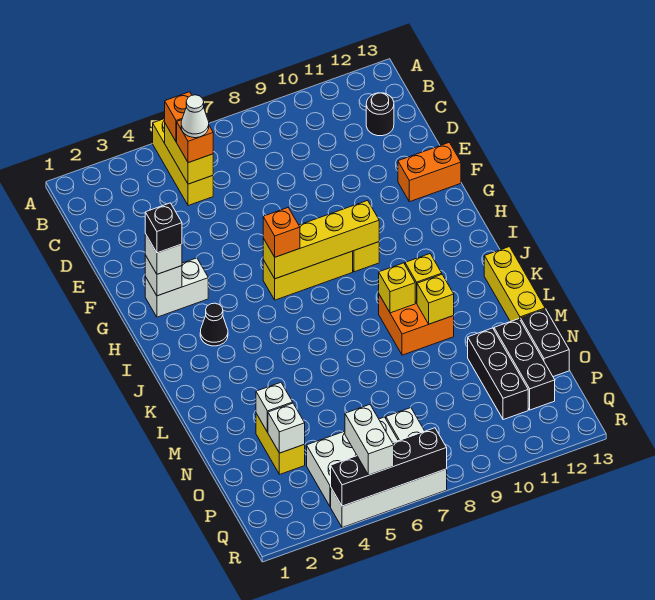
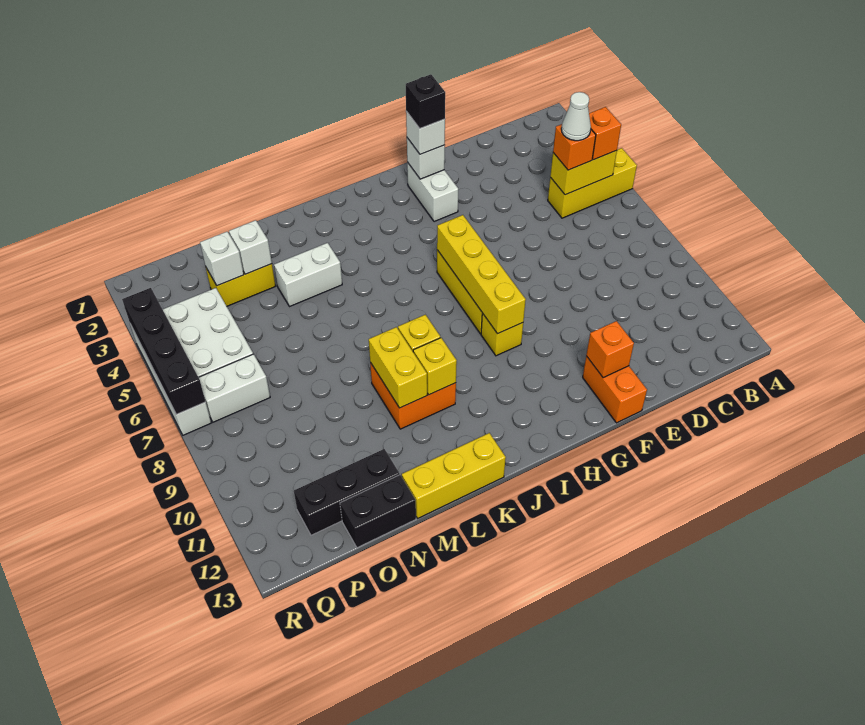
black round brick C12 level 1 -> none
orange brick H6 level 3 -> orange brick F12 level 2
black cone I3 level 1 -> none
yellow brick L10 level 2 -> yellow brick L9:L10 level 2
black brick N11:P11 level 1 -> none
white brick Q5:R5 level 3 -> white brick L4:M4 level 1

